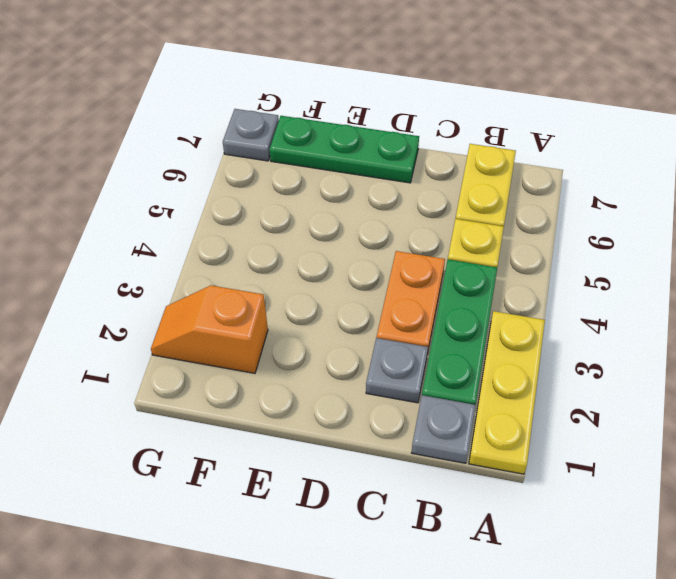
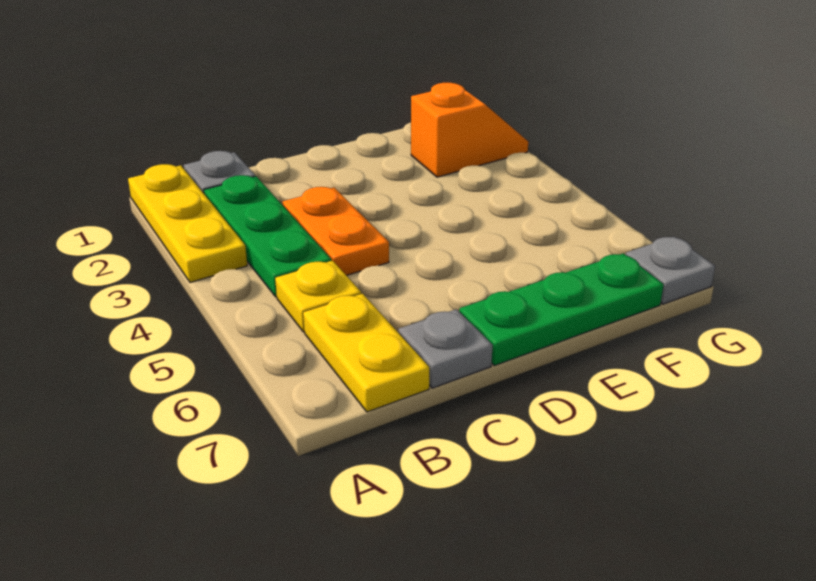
grey plate C2 level 1 -> grey plate C7 level 1

